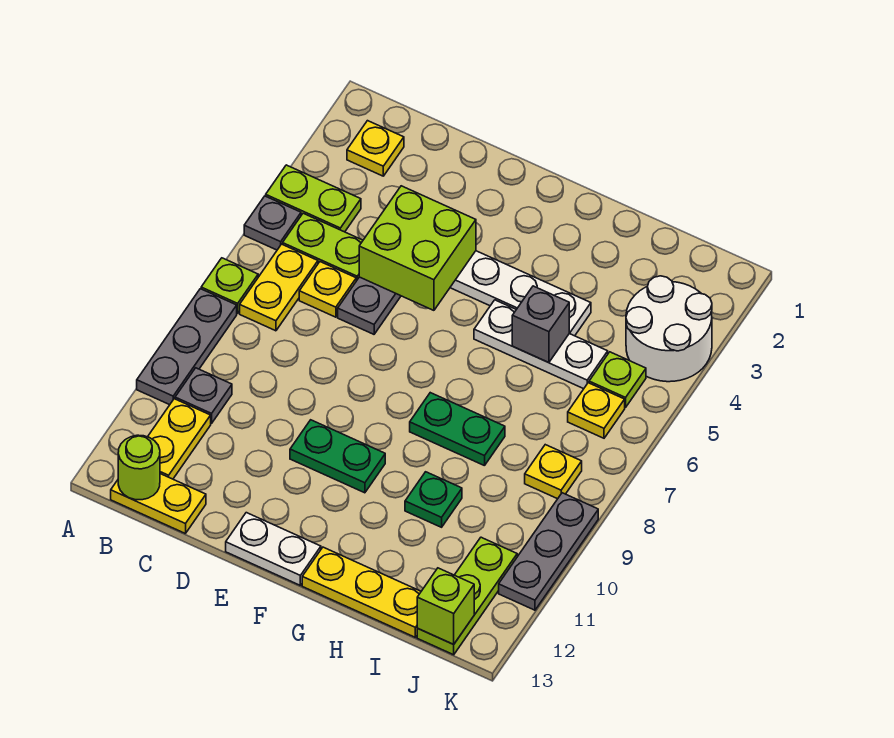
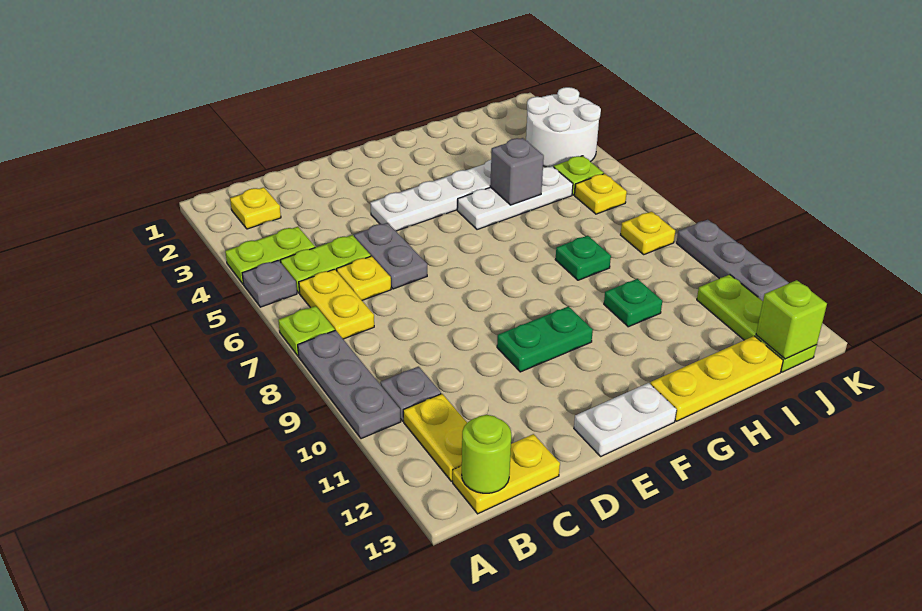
lime brick D4:E5 level 2 -> none
green plate G8:H8 level 1 -> green plate H8 level 1

